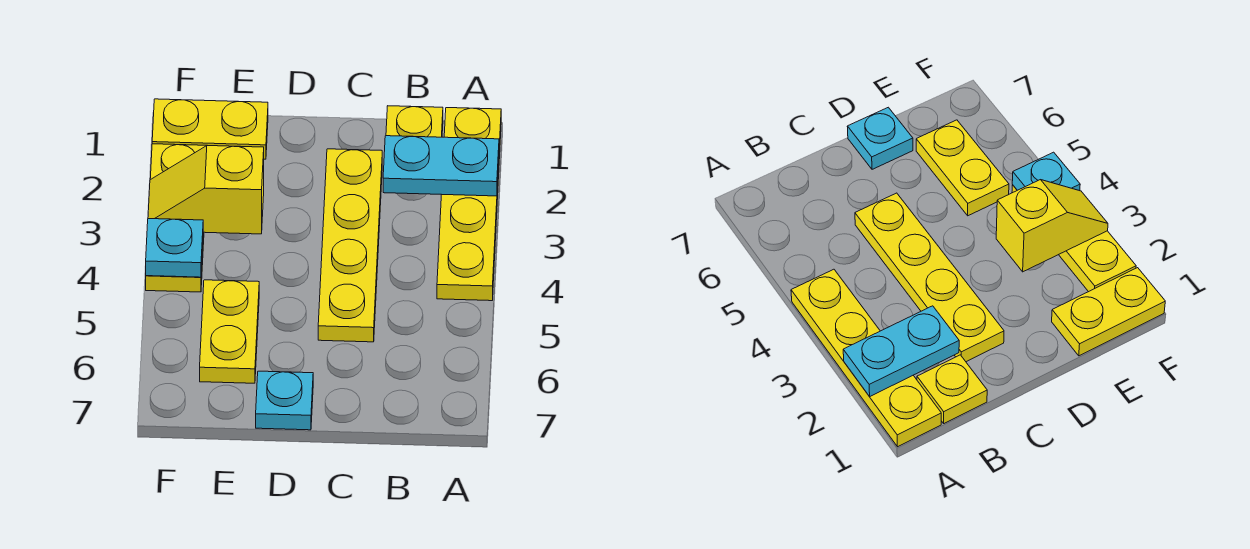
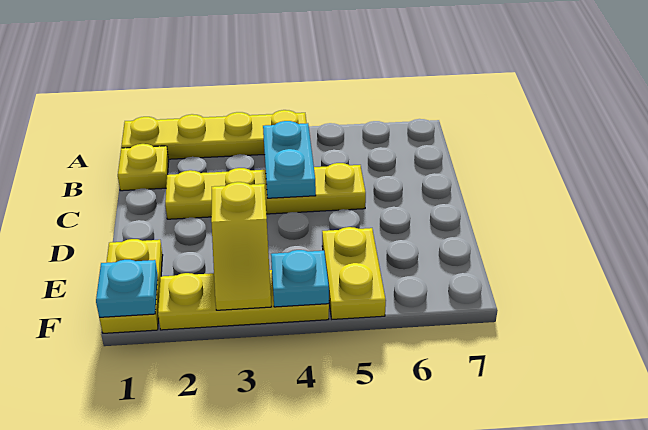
cyan plate A2:B2 level 2 -> cyan plate B4:C4 level 2
cyan plate D7 level 1 -> cyan plate F1 level 2
yellow plate E5:E6 level 1 -> yellow plate E5:F5 level 1

